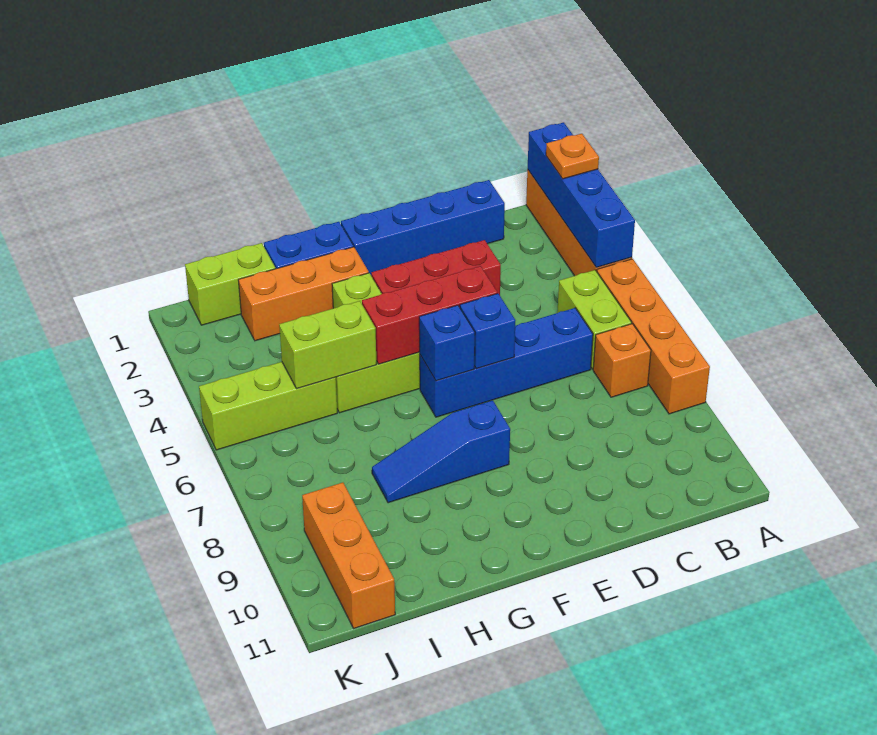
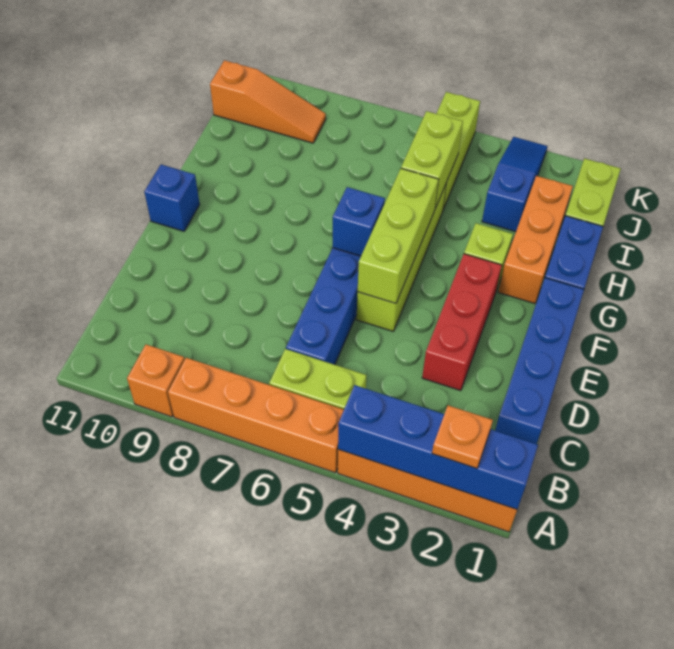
orange brick B7 level 1 -> orange brick A9 level 1
red brick E5:G5 level 2 -> lime brick E5:G5 level 2
blue brick E6 level 2 -> blue brick F11 level 1
blue slope F8:H8 level 1 top F -> blue slope I3:K3 level 1 top I
orange brick J9:J11 level 1 -> orange slope J9:J11 level 1 top 11

